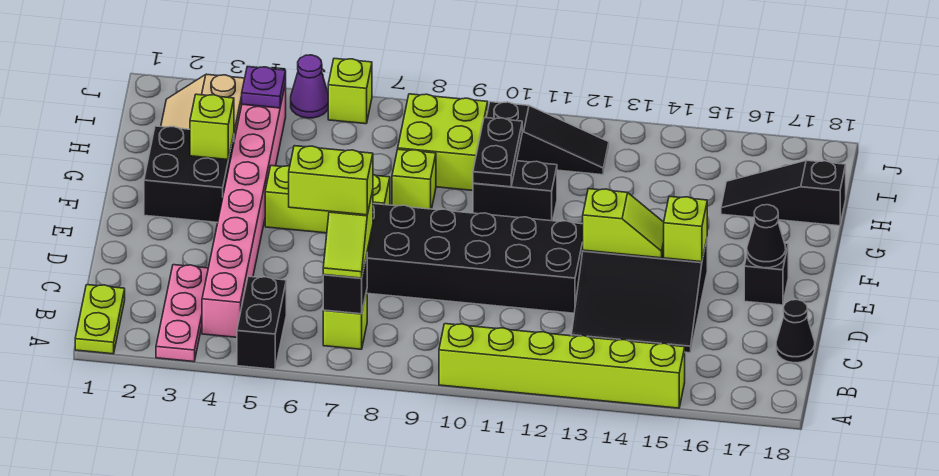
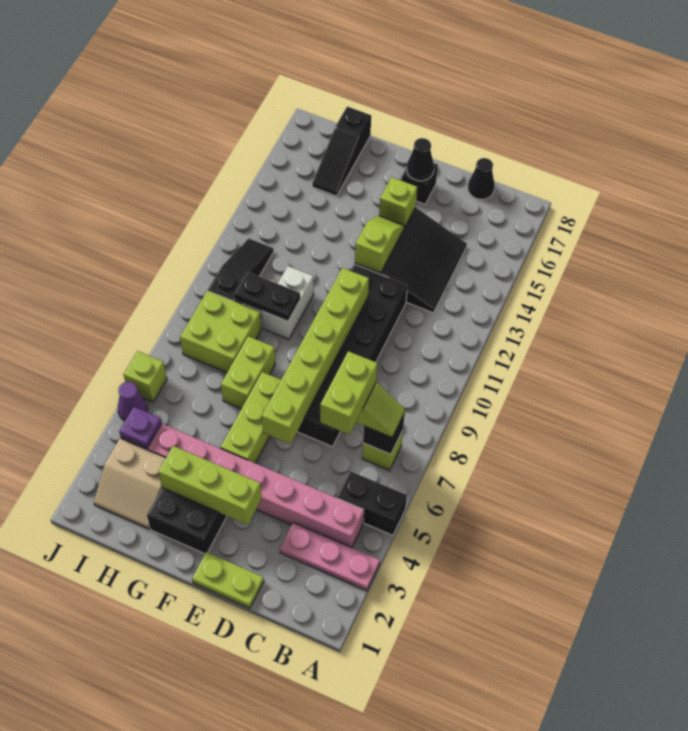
lime plate A1:B1 level 1 -> lime plate D1:E1 level 1
lime brick A10:A15 level 1 -> lime brick E6:E11 level 2
lime brick G3 level 2 -> lime brick E3:G3 level 2
lime brick G8 level 1 -> lime brick G7:G8 level 1
black brick G10:G11 level 1 -> white brick G10:G11 level 1

